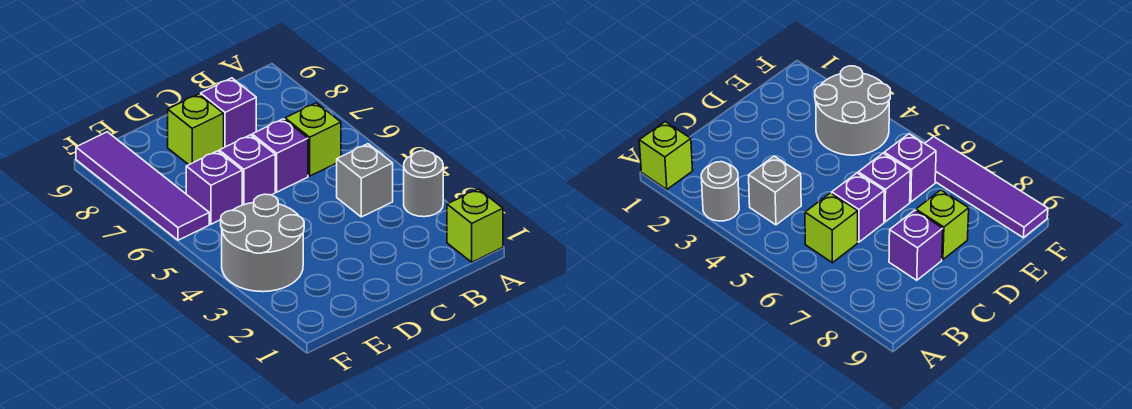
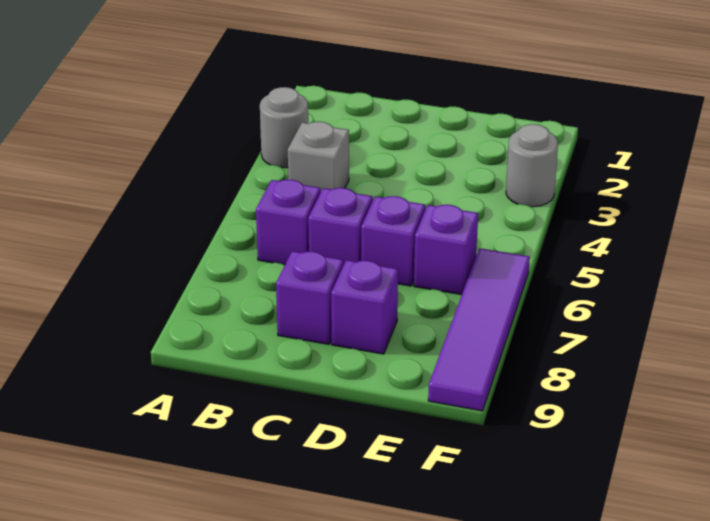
lime brick A1 level 1 -> none
lime brick B6 level 1 -> purple brick B6 level 1
lime brick D8 level 1 -> purple brick D8 level 1
grey round brick E3:F4 level 1 -> grey round brick F3 level 1

